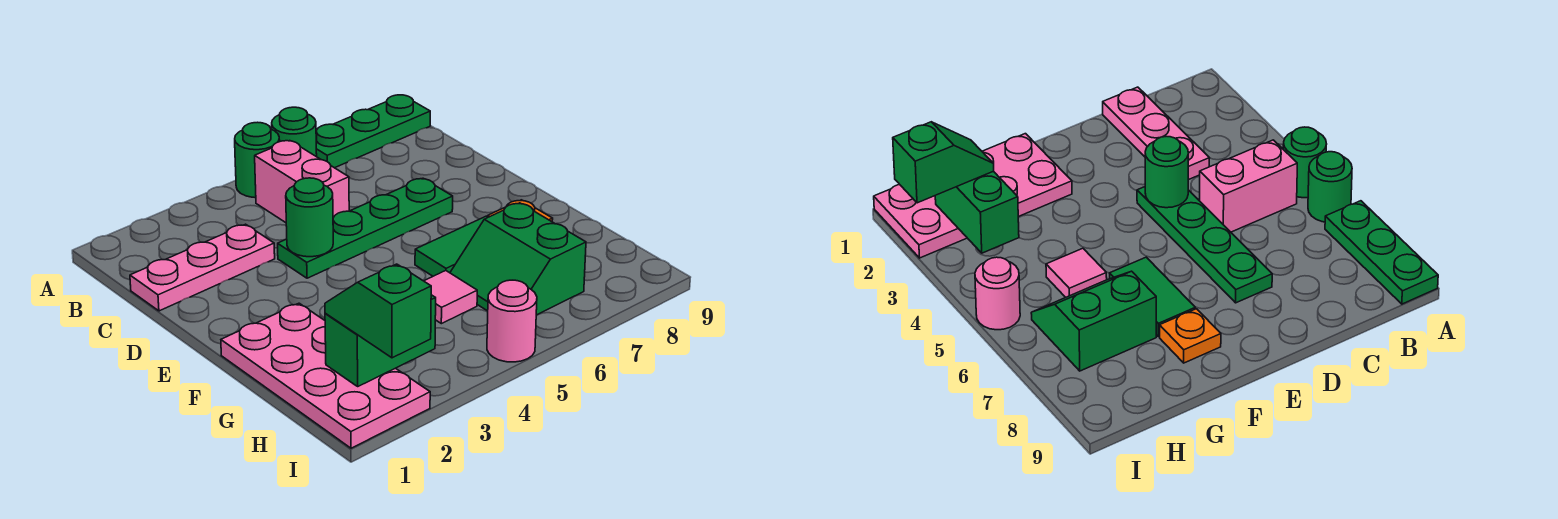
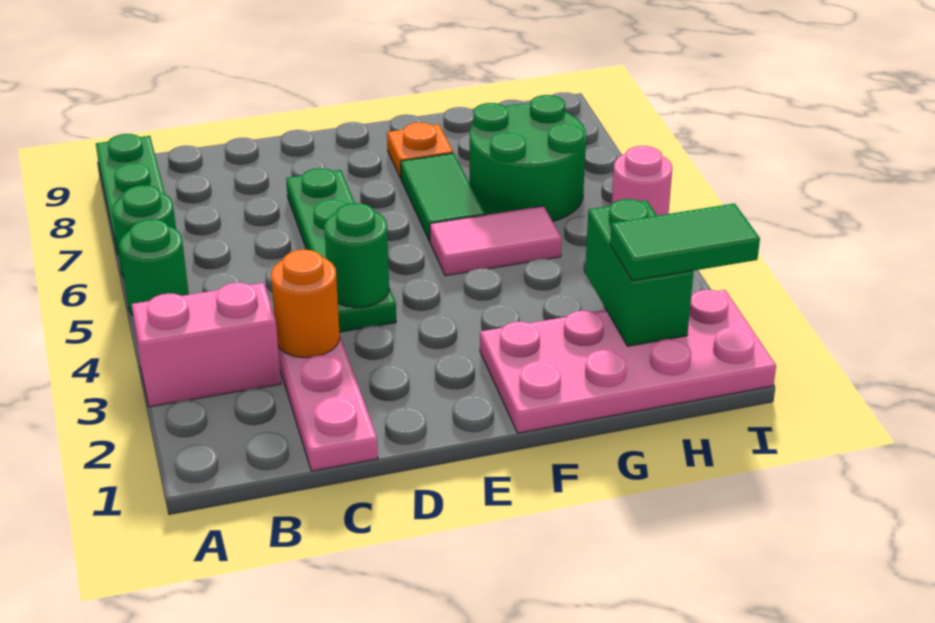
pink brick B5:C5 level 1 -> pink brick A3:B3 level 1
none -> orange round brick C3 level 2
pink tile G5 level 1 -> pink tile F5:G5 level 1
green slope G6:H7 level 1 top 7 -> green round brick G6:H7 level 1
green slope H2:I2 level 3 top I -> green tile H2:I2 level 3

